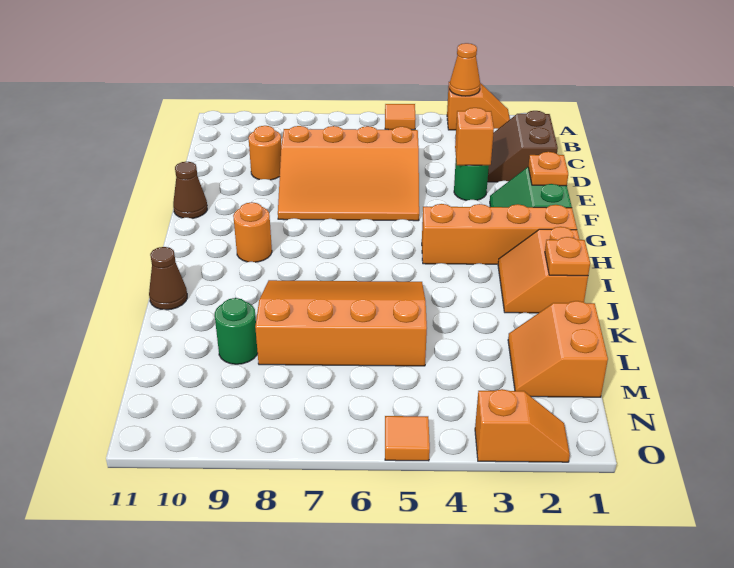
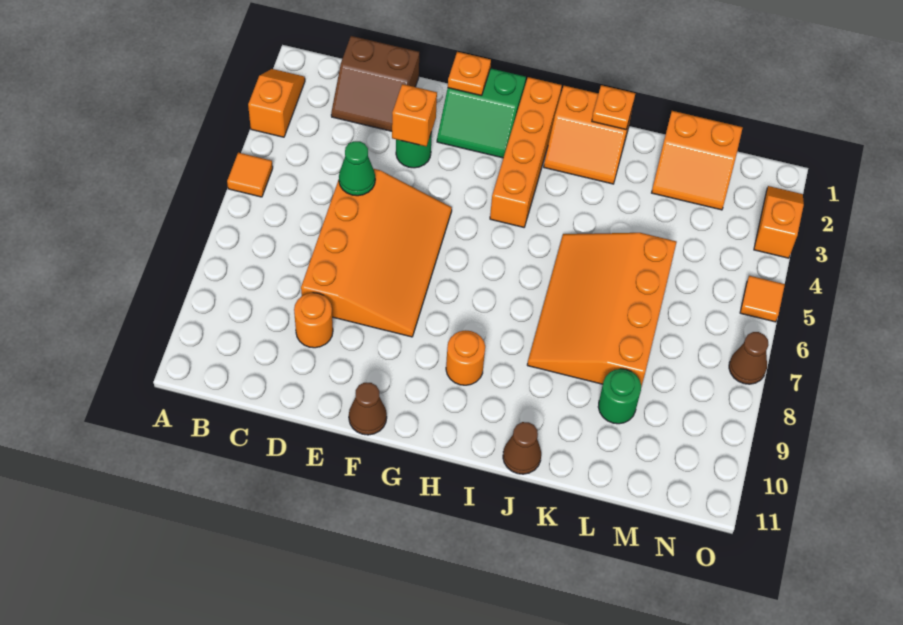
orange cone A3 level 2 -> none
none -> green cone D5 level 2
none -> brown cone O7 level 1

